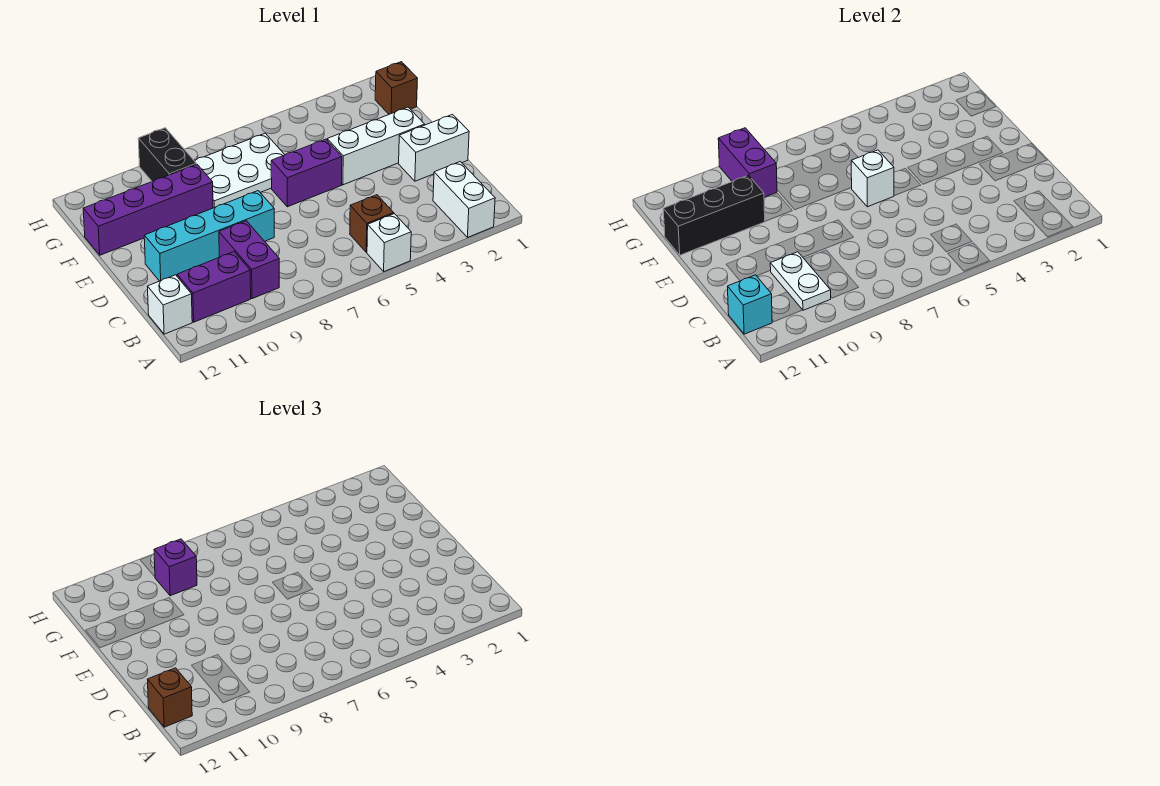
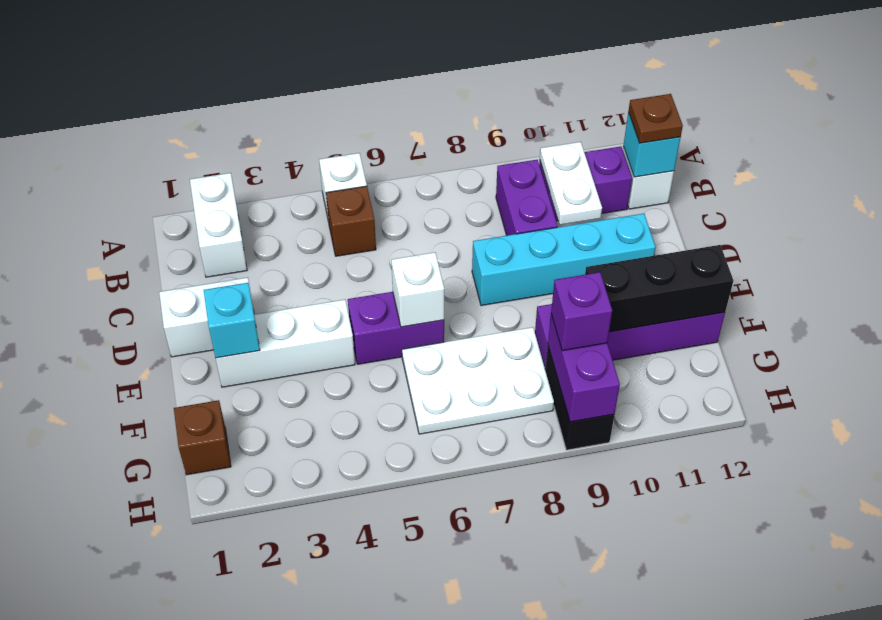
brown brick B12 level 3 -> brown plate B12 level 3
none -> cyan brick E2 level 2

